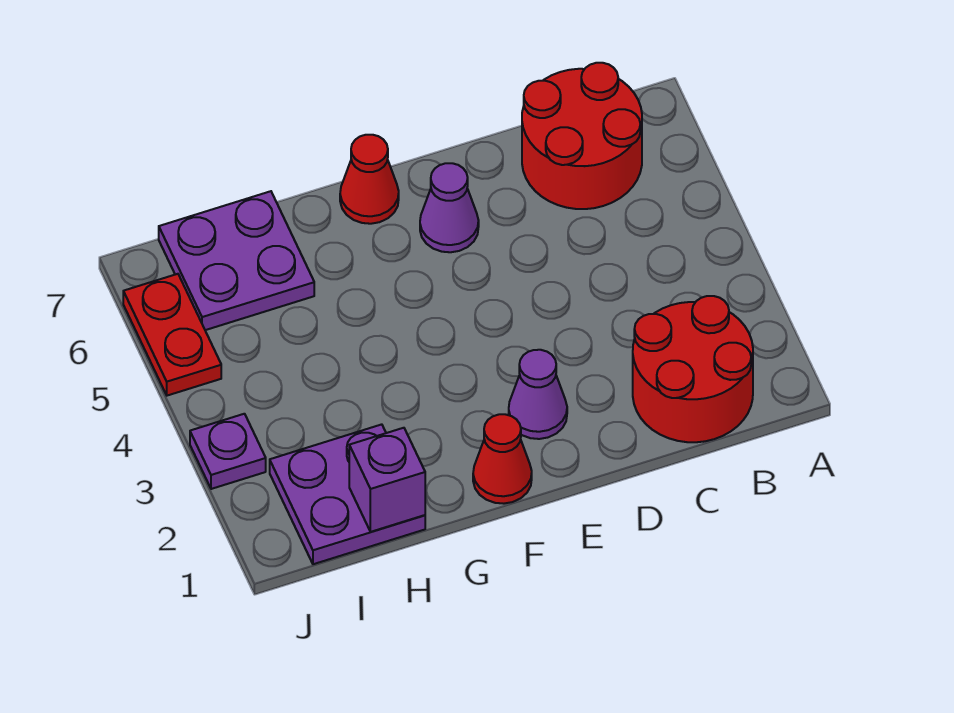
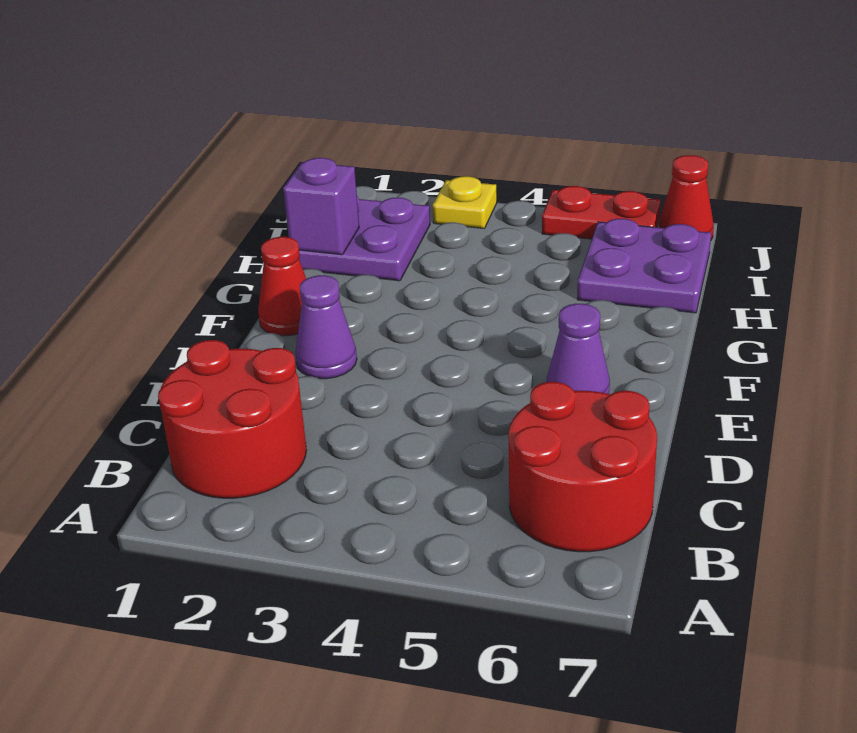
red cone F7 level 1 -> red cone J7 level 1
purple plate J3 level 1 -> yellow plate J3 level 1

